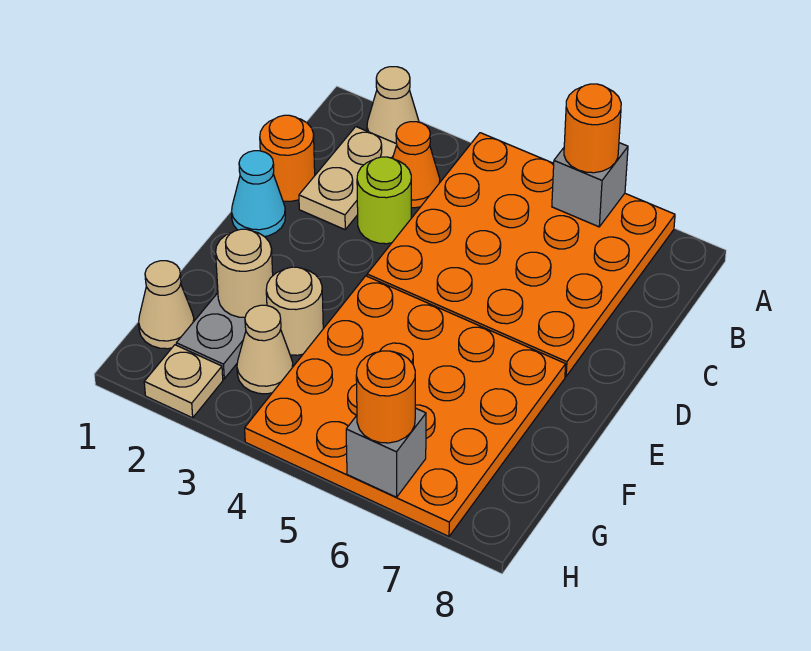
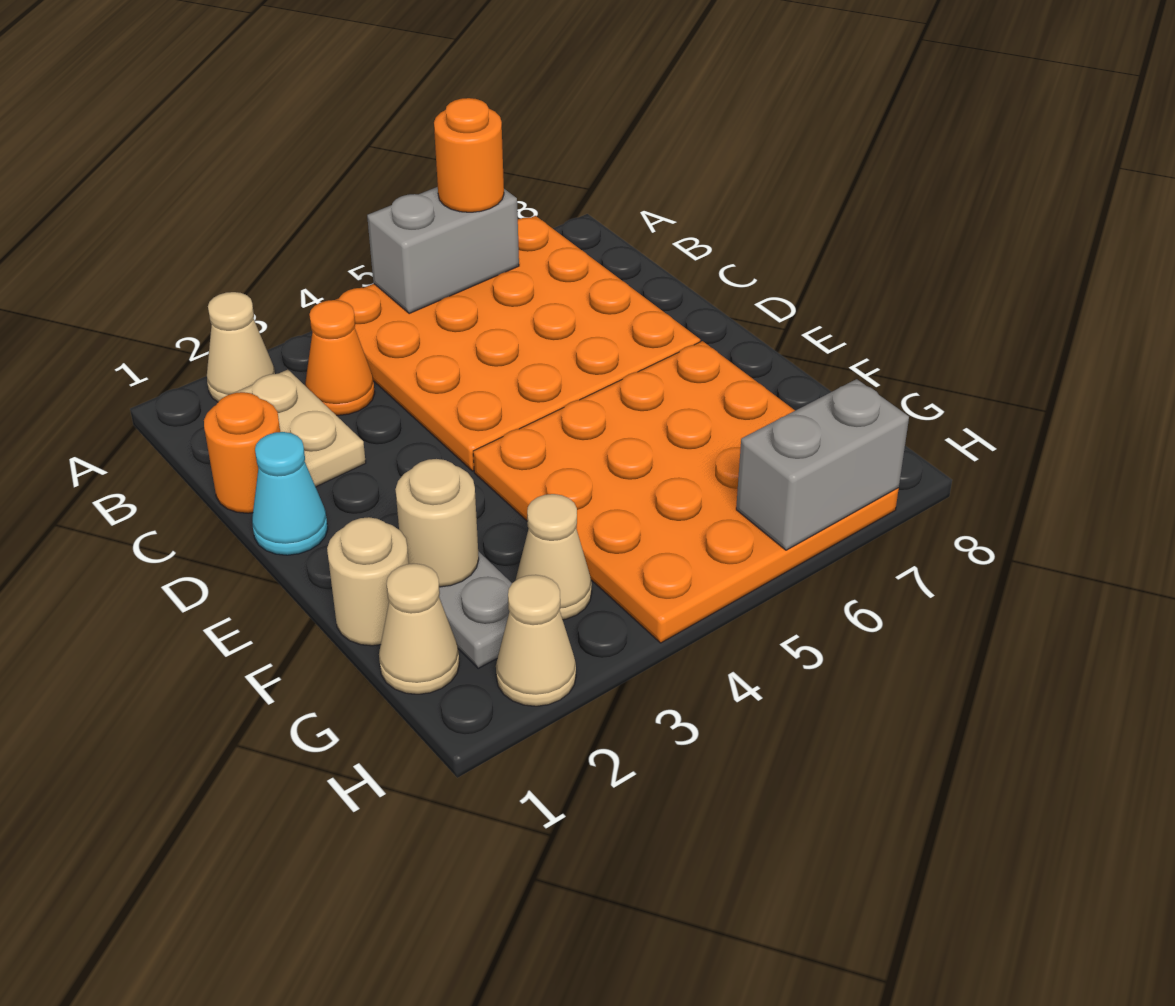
grey brick A6 level 2 -> grey brick A5:A6 level 2
lime round brick C3 level 1 -> none
tan round brick F3 level 1 -> tan round brick F1 level 1
tan plate H2 level 1 -> tan cone H2 level 1
grey brick H6 level 2 -> grey brick H6:H7 level 2
orange round brick H6 level 3 -> none

